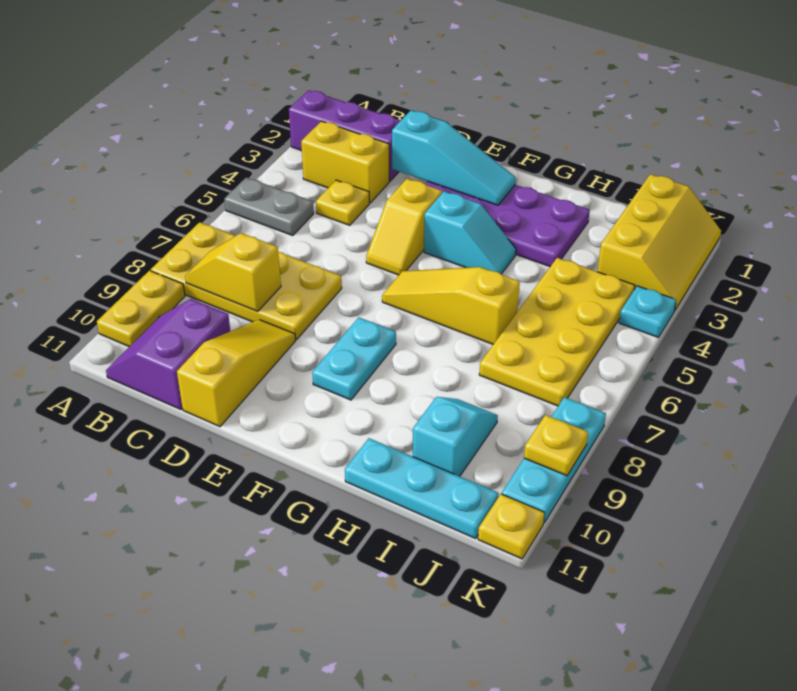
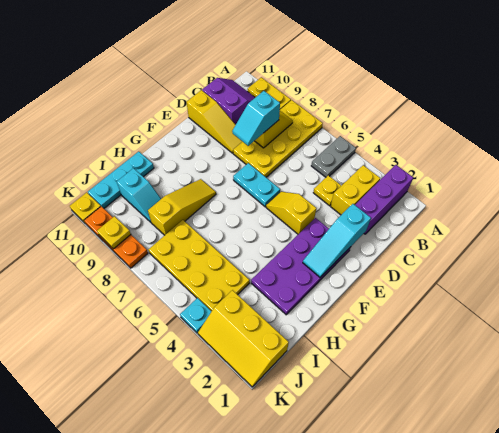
cyan slope F4:G4 level 1 top F -> cyan slope C8:D8 level 3 top C
yellow slope F6:H6 level 1 top H -> yellow slope G8:I8 level 1 top I
cyan plate F8:F9 level 1 -> cyan plate E6:E7 level 1
cyan plate K8:K10 level 1 -> orange plate K8:K10 level 1

